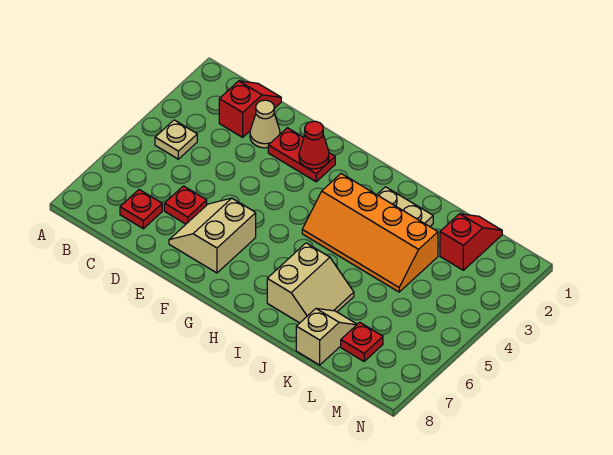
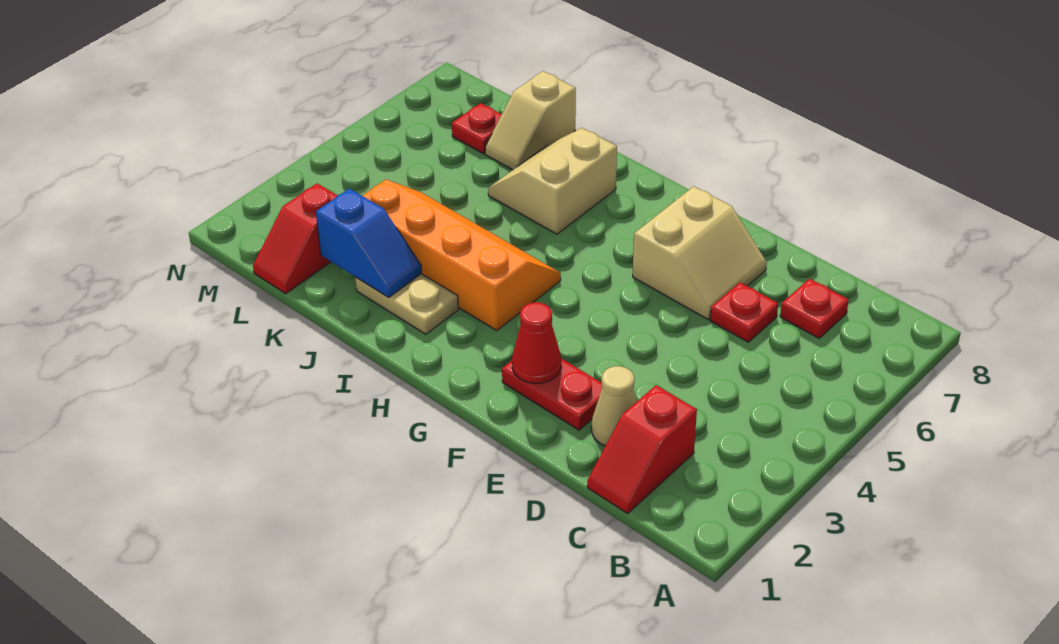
tan plate B4 level 1 -> none
none -> blue slope J2:K2 level 2 top K

